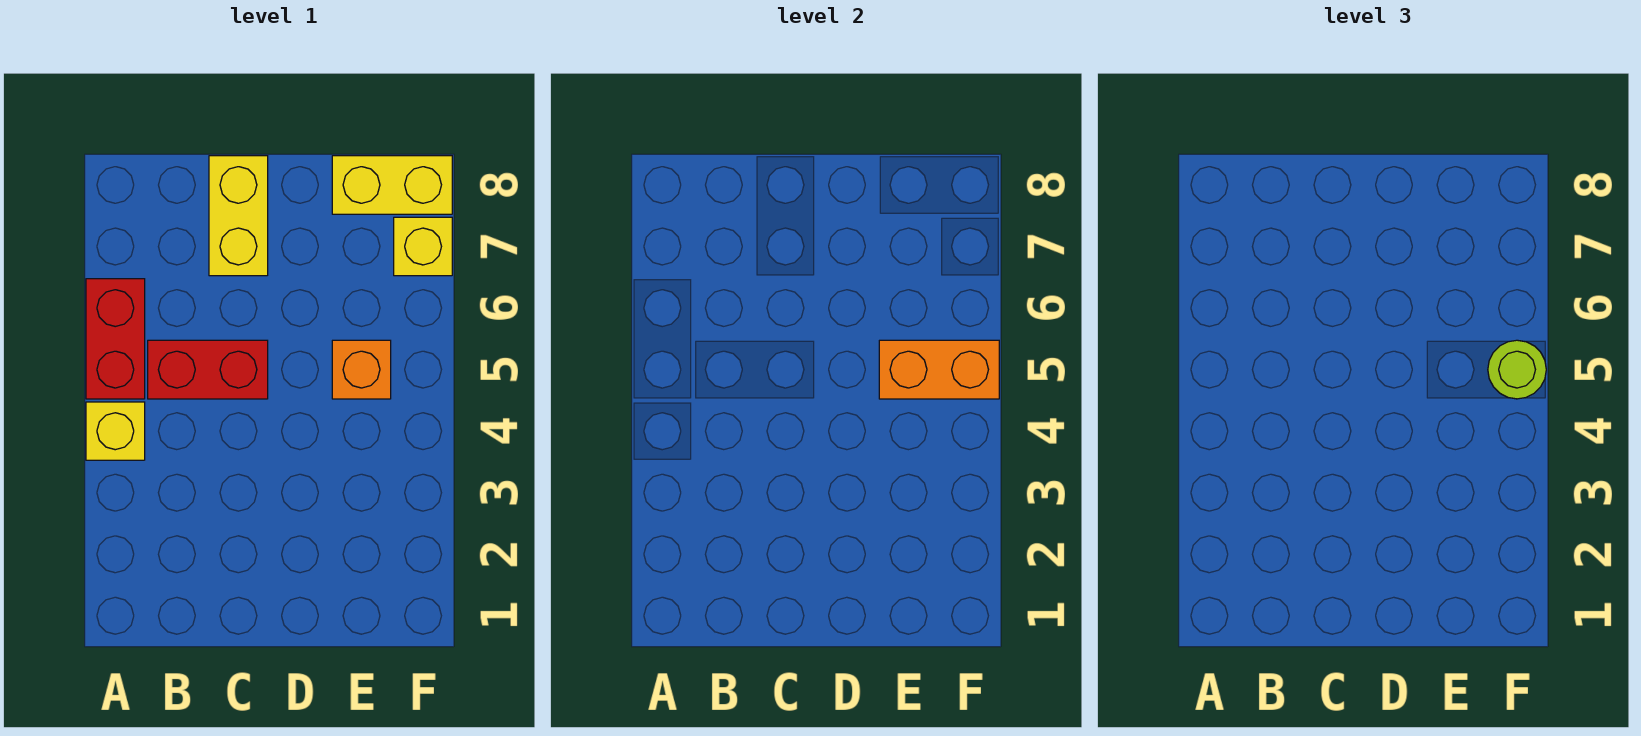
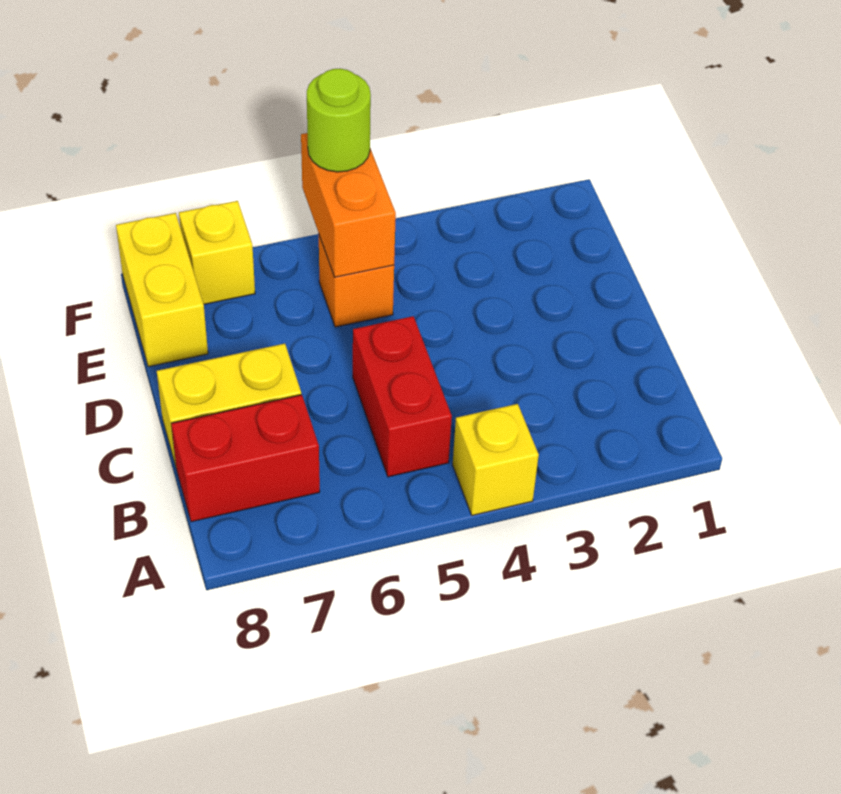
red brick A5:A6 level 1 -> red brick B7:B8 level 1

